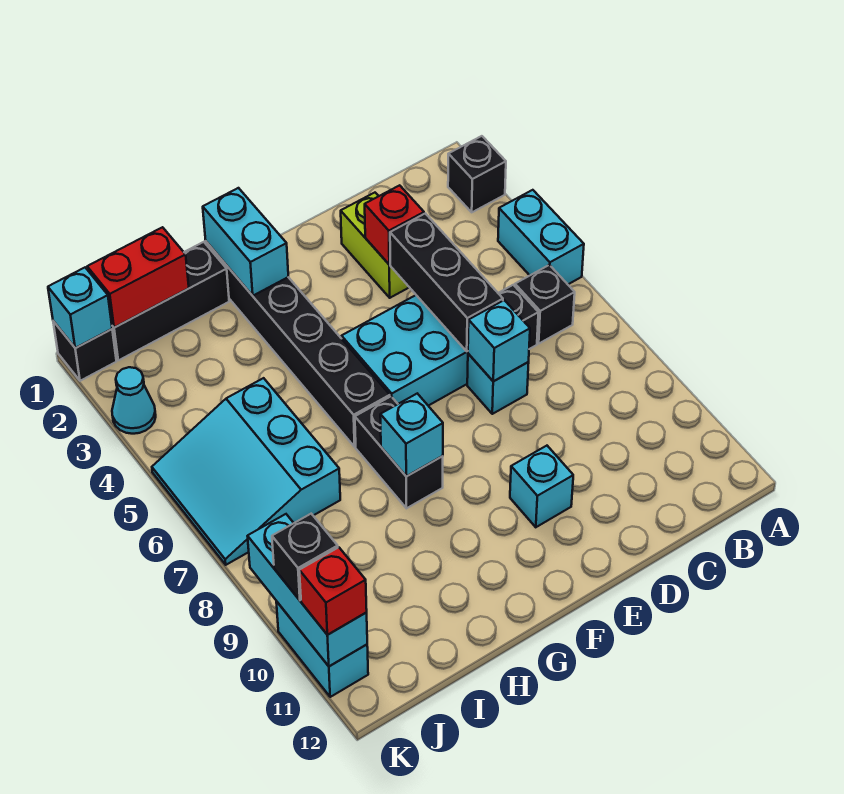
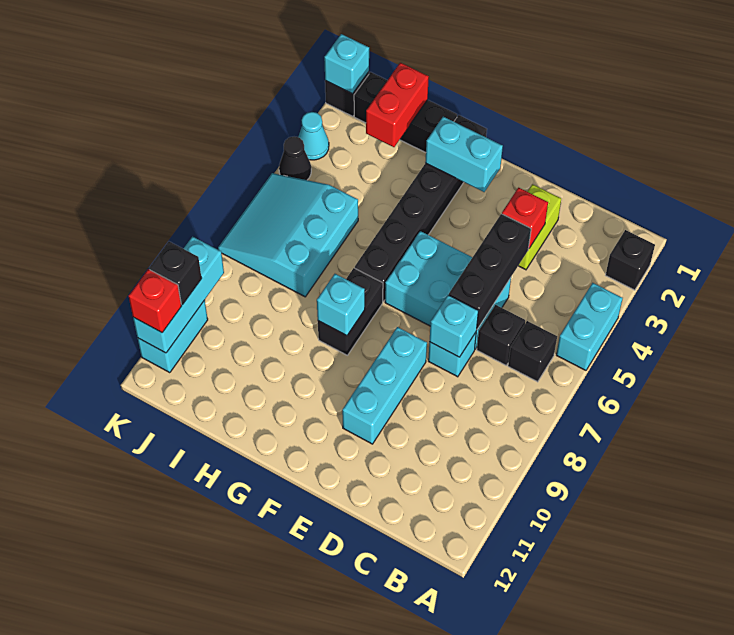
cyan brick E10 level 1 -> cyan brick E8:E10 level 1
cyan brick G1:G2 level 2 -> cyan brick F2:G2 level 2
red brick I1:J1 level 2 -> red brick I1:I2 level 2
none -> black cone K4 level 1

